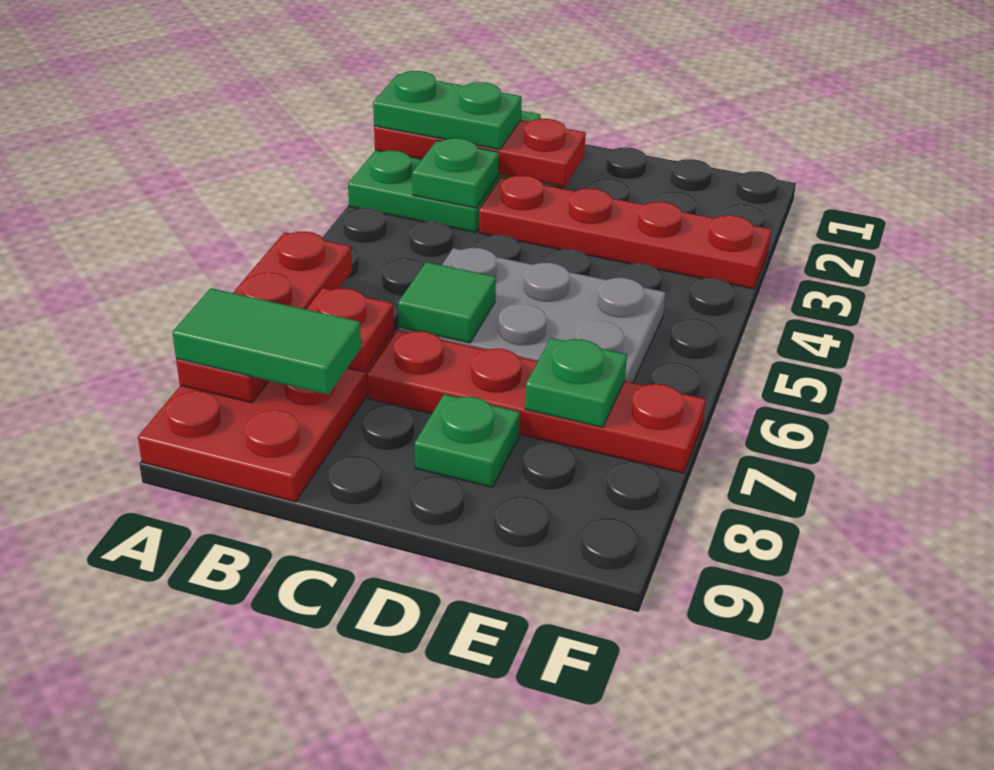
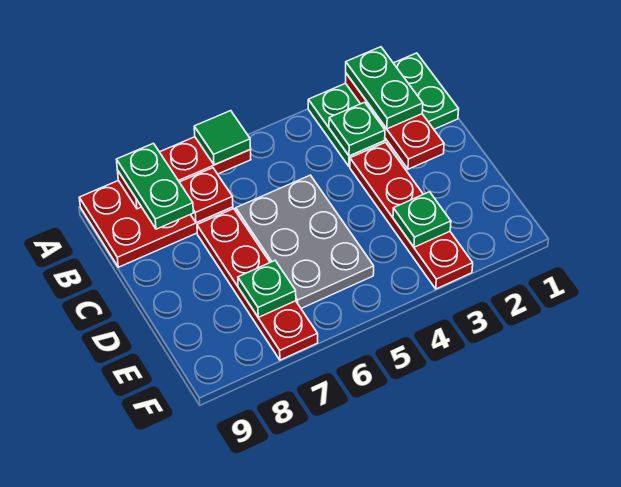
green tile A8:B8 level 3 -> green plate A8:B8 level 3
green tile C6 level 2 -> green tile A6 level 3
green plate D8 level 1 -> green plate E3 level 2

